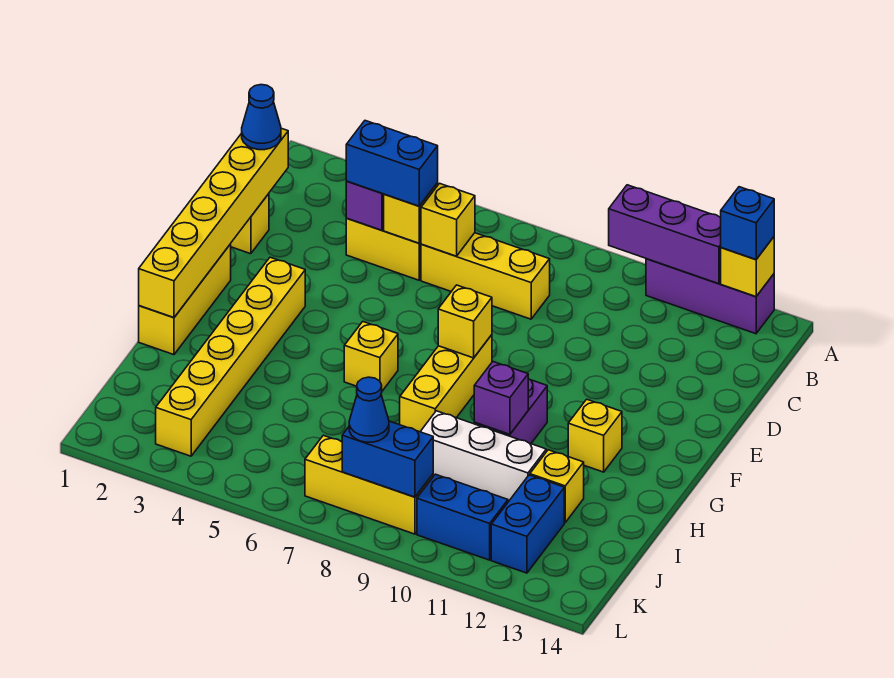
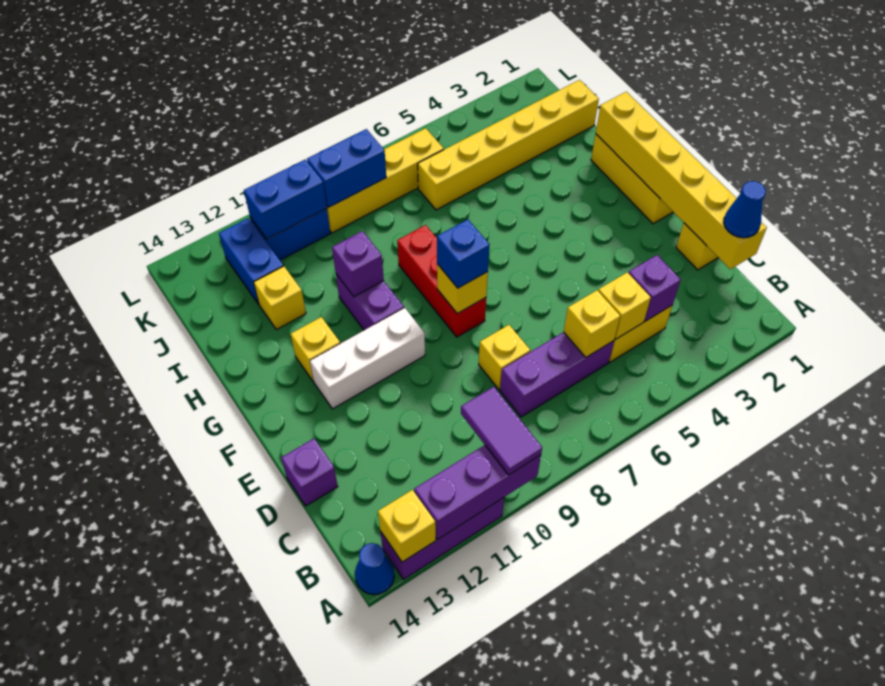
none -> purple tile A10:B10 level 3
blue brick A13 level 3 -> blue brick F8 level 3
blue brick C4:C5 level 3 -> blue brick K10:K11 level 2
yellow brick C6:C8 level 1 -> purple brick C6:C8 level 1
none -> purple brick D14 level 1
yellow brick F3:K3 level 1 -> yellow brick J1:J6 level 1
yellow brick F8:H8 level 1 -> red brick F8:H8 level 1
yellow brick G6 level 1 -> yellow brick D8 level 1
white brick I9:I11 level 1 -> white brick F10:F12 level 1
yellow brick K7:K9 level 1 -> yellow brick K6:K9 level 1
blue cone K8 level 3 -> blue cone A14 level 1

